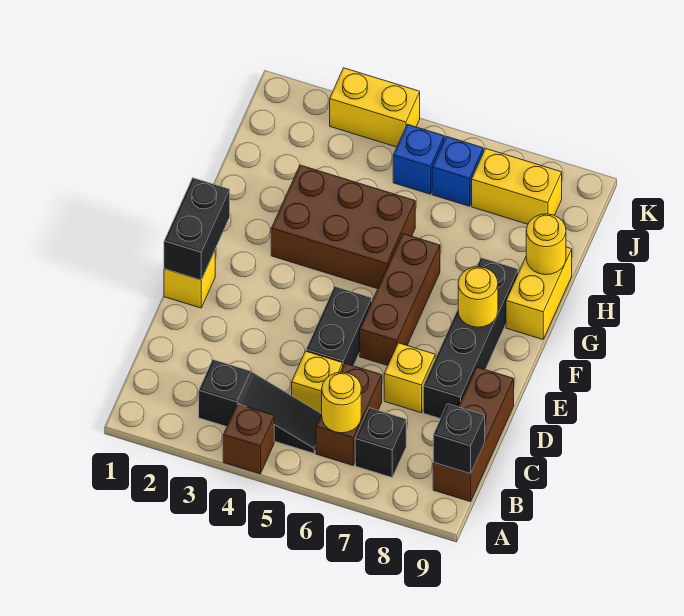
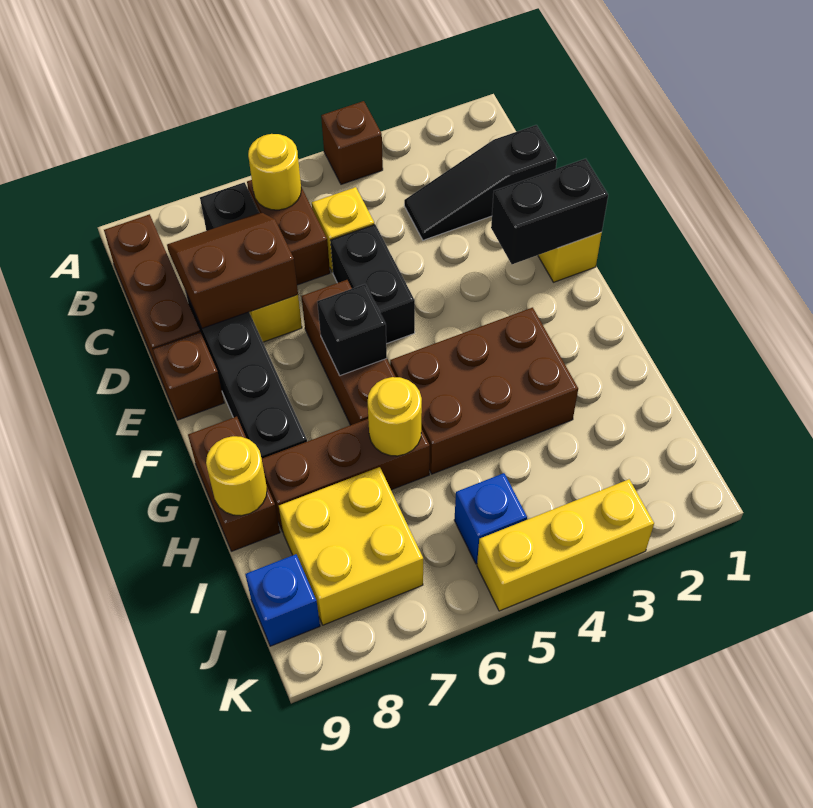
black slope B3:B5 level 1 top 3 -> black slope C1:C3 level 1 top 1
black brick B9 level 2 -> black brick F6 level 2
none -> brown slope C7:D8 level 2 top D
black brick E1:F1 level 2 -> black brick E1:E2 level 2
none -> brown brick E9 level 1
yellow round brick F8 level 2 -> yellow round brick H6 level 2
yellow brick G9:H9 level 1 -> brown brick G9:H9 level 1
none -> brown brick H6:H8 level 1
blue brick J6 level 1 -> blue brick J9 level 1
yellow brick J7:J8 level 1 -> yellow brick I7:J8 level 1
yellow brick K3:K4 level 1 -> yellow brick K3:K5 level 1

